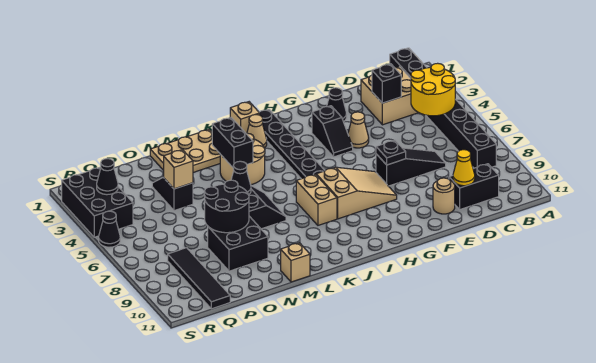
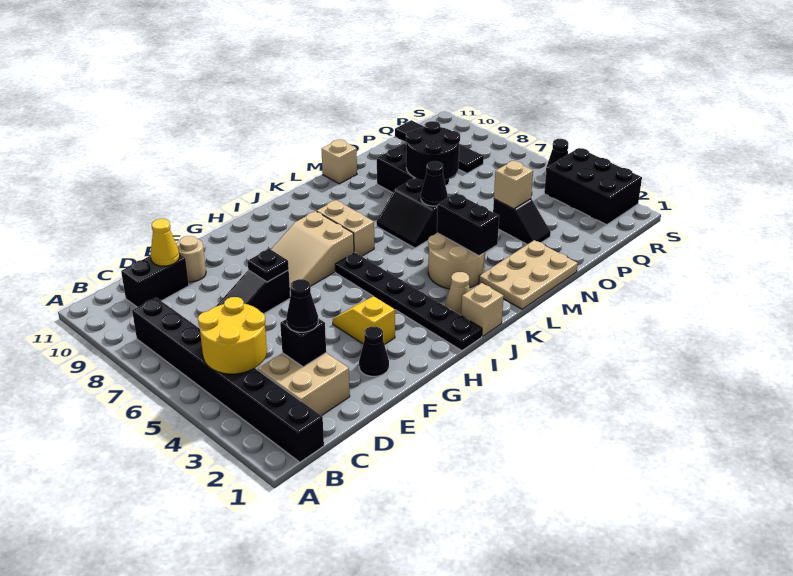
tan cone F4 level 1 -> none
black slope G3:G4 level 1 top 3 -> yellow slope G3:G4 level 1 top 3
black cone R3 level 2 -> black cone D3 level 3

